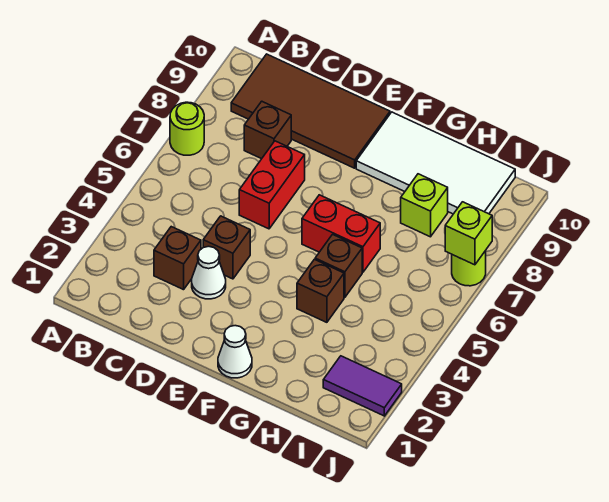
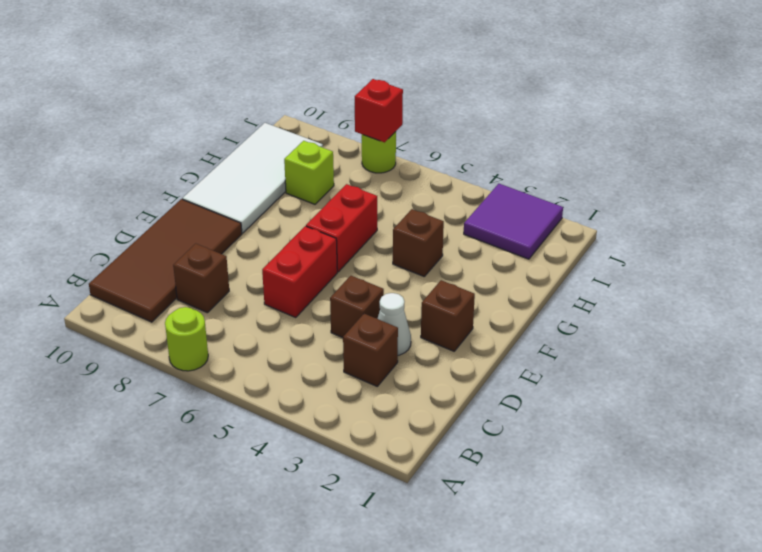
red brick D6:D7 level 1 -> red brick D6:E6 level 1
white cone F1 level 1 -> none
brown brick G5 level 1 -> brown brick E2 level 1
purple tile I2:J2 level 1 -> purple tile I2:J3 level 1
lime brick J7 level 2 -> red brick J7 level 2

